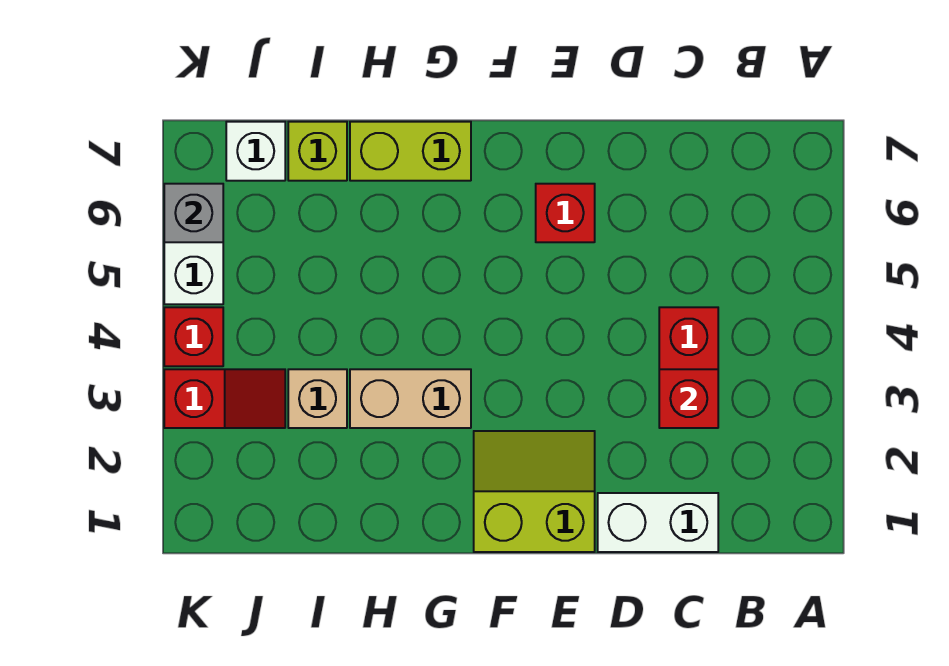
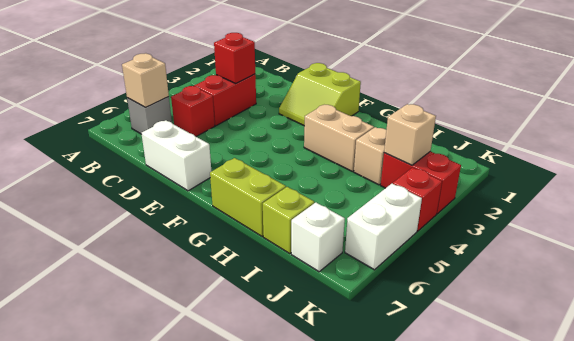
none -> tan brick B6 level 2
white brick C1:D1 level 1 -> white brick D7:E7 level 1
red brick E6 level 1 -> red brick C5 level 1
red slope J3:K3 level 1 top K -> red brick J3:K3 level 1
none -> tan brick J3 level 2
grey brick K6 level 2 -> grey brick B6 level 1

